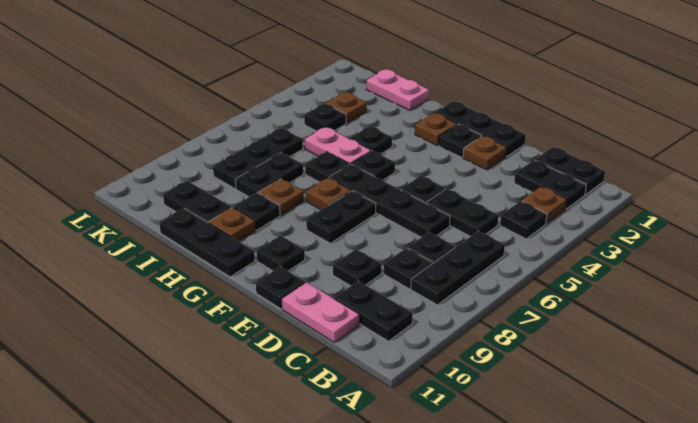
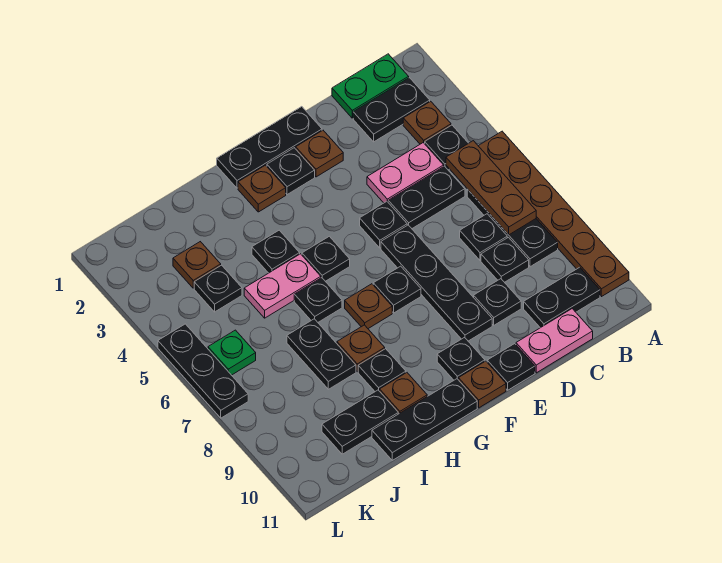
none -> brown plate A5:A10 level 1
black plate B1:C1 level 1 -> green plate B1:C1 level 1
none -> brown plate B5:B7 level 2
black plate D6:G6 level 1 -> black plate E6:E9 level 1
black plate F7:F8 level 1 -> black plate F7 level 1
none -> brown plate F11 level 1
pink plate I1:J1 level 1 -> pink plate C4:D4 level 1
black plate J6:J8 level 1 -> black plate L5:L7 level 1
none -> green plate K6 level 1

